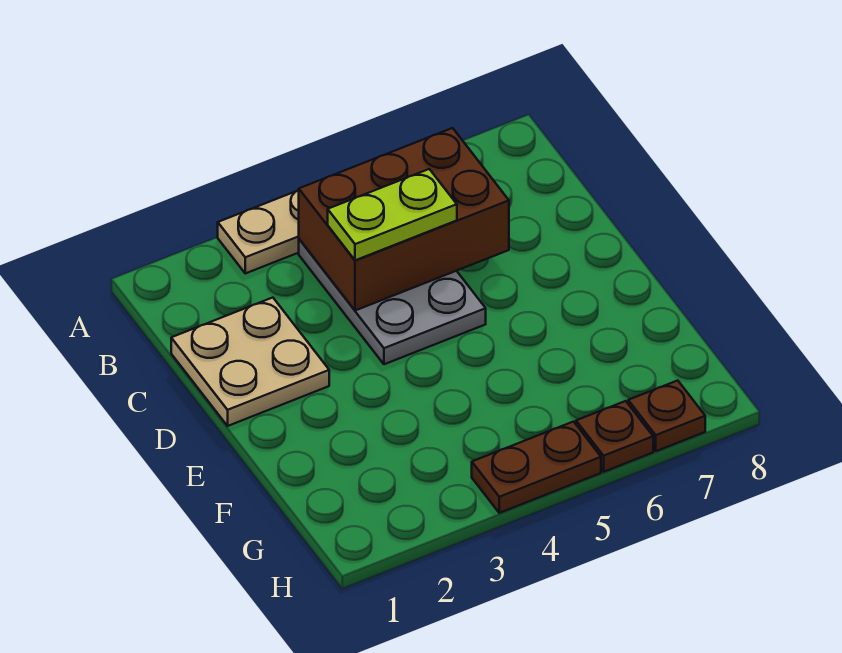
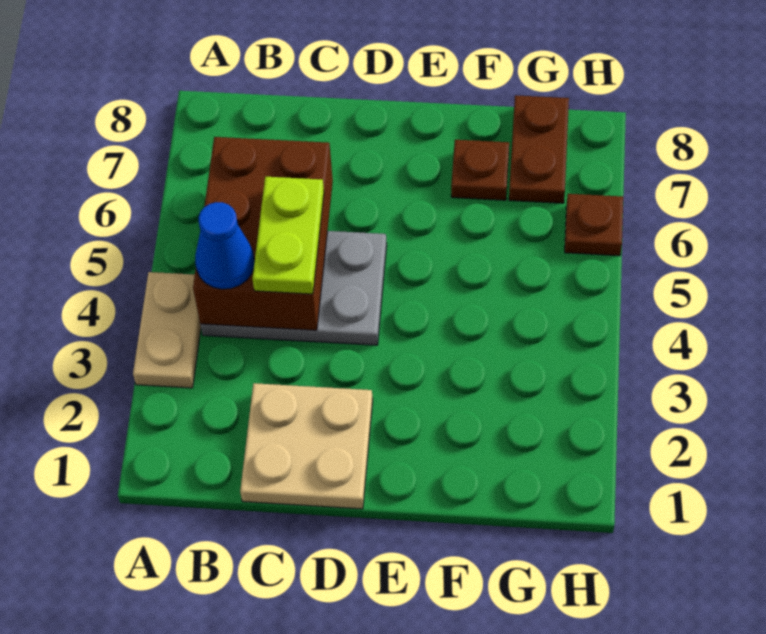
none -> blue cone B4 level 3
brown plate H4:H5 level 1 -> brown plate G7:G8 level 1
brown plate H7 level 1 -> brown plate F7 level 1

